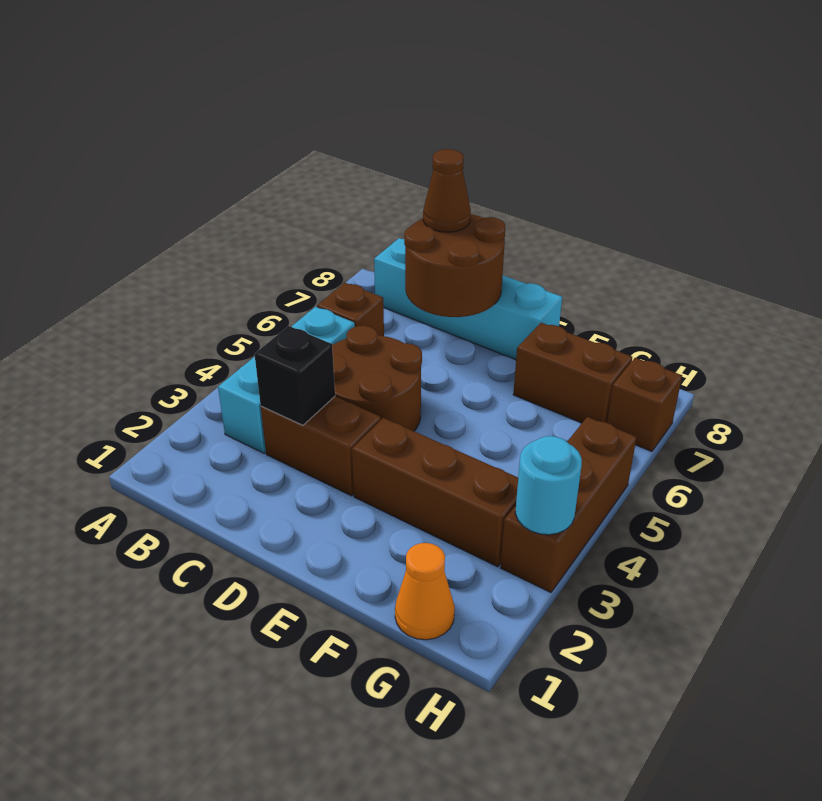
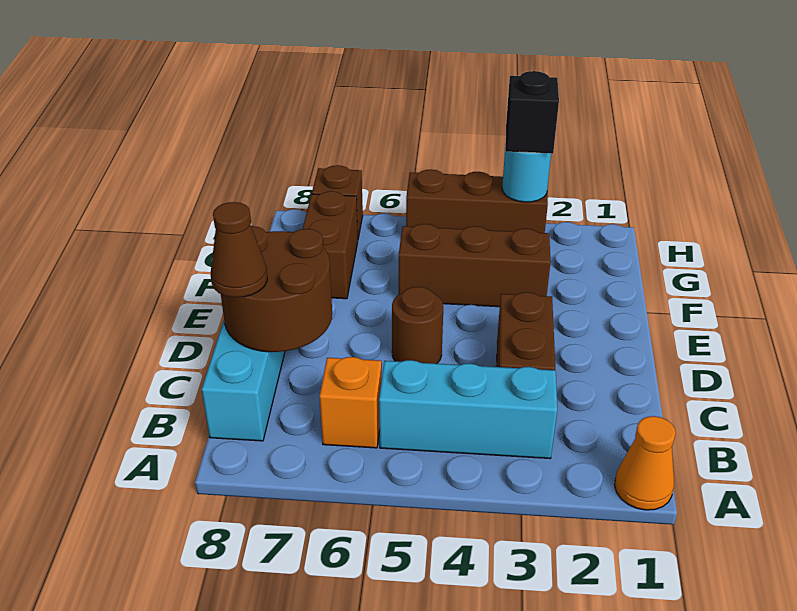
brown brick B6 level 1 -> orange brick B6 level 1
black brick C3 level 2 -> black brick H3 level 3
brown round brick C4:D5 level 1 -> brown round brick D5 level 1
brown brick E3:G3 level 1 -> brown brick F3:F5 level 1
orange cone G1 level 1 -> orange cone A1 level 1

